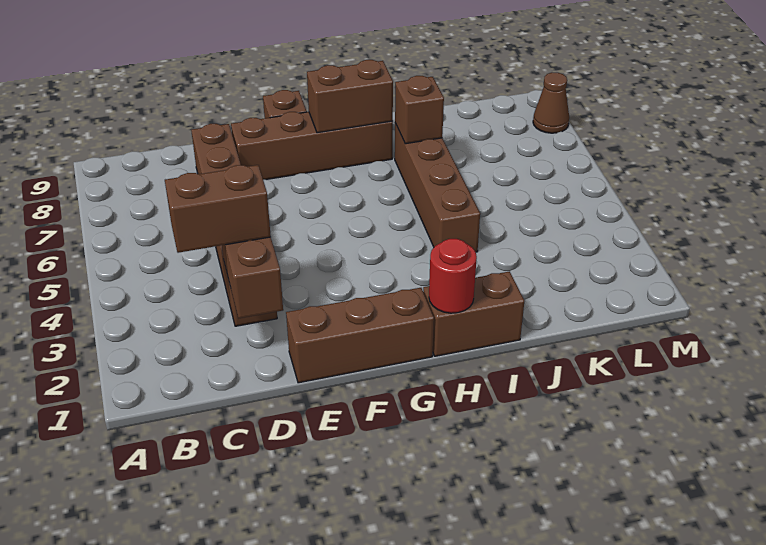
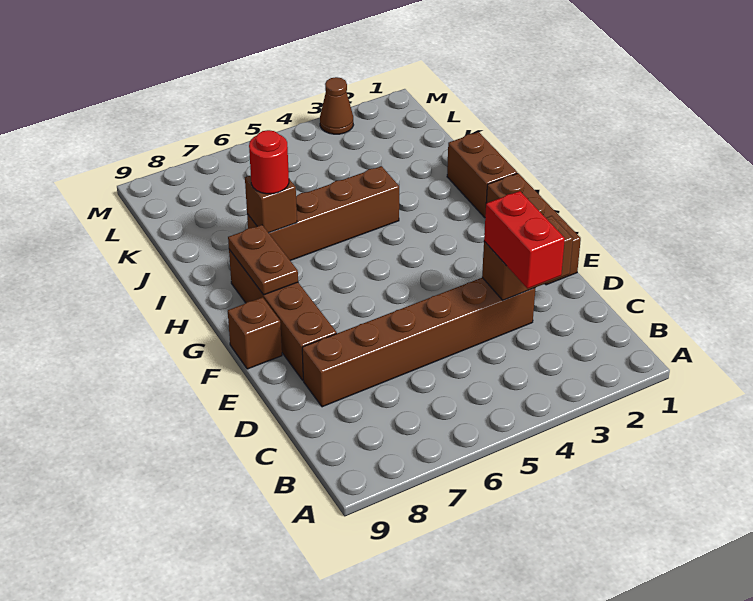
brown brick C3:D3 level 3 -> red brick C3:D3 level 3
brown brick G8:H8 level 2 -> brown plate G8:H8 level 2
red round brick H1 level 2 -> red round brick I7 level 3
brown cone M8 level 1 -> brown cone M3 level 1

